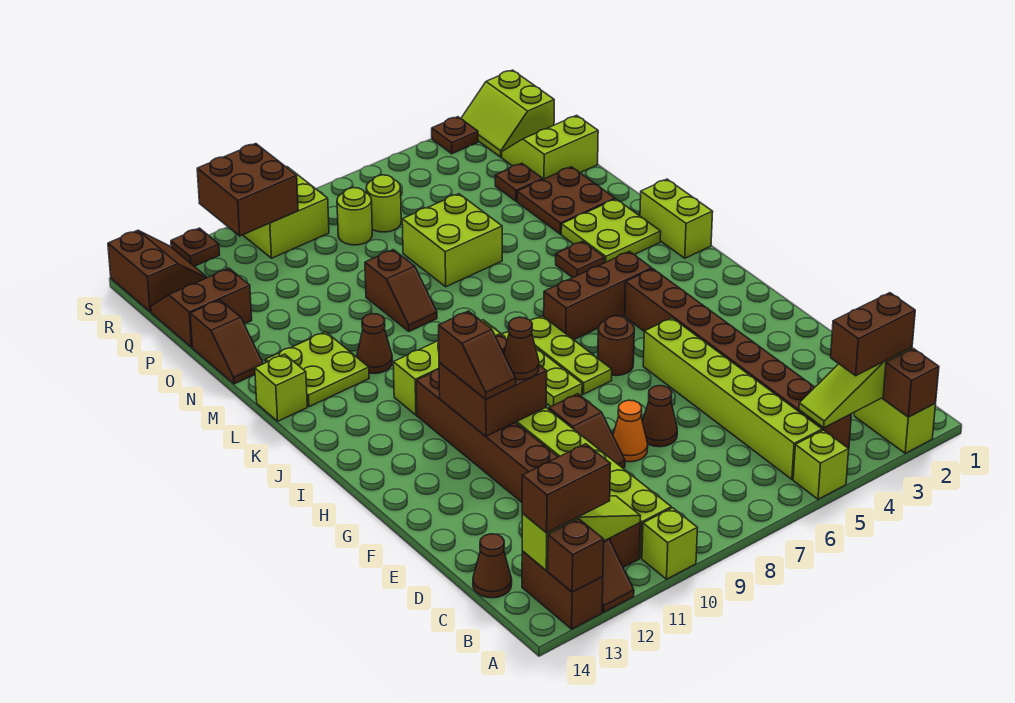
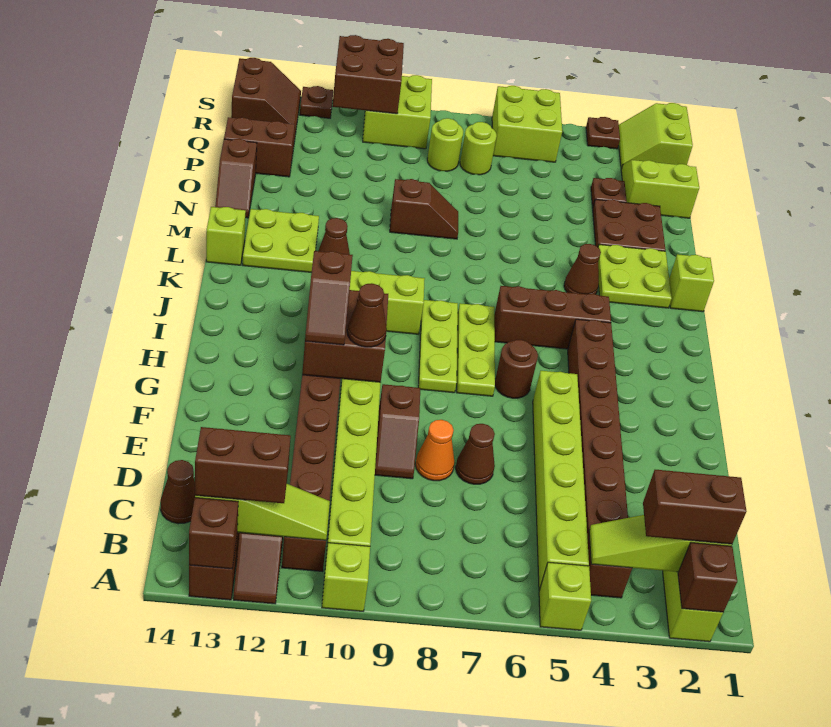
lime brick K1:L1 level 1 -> lime brick L1 level 1
brown plate L4 level 1 -> brown cone L4 level 1
brown slope M9:N9 level 1 top N -> brown slope N8:N9 level 1 top 9
lime brick N6:O7 level 1 -> lime brick R5:S6 level 1

